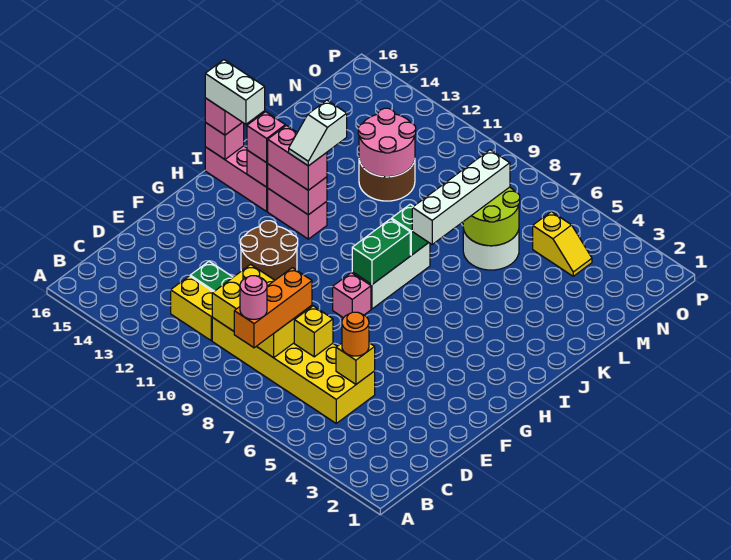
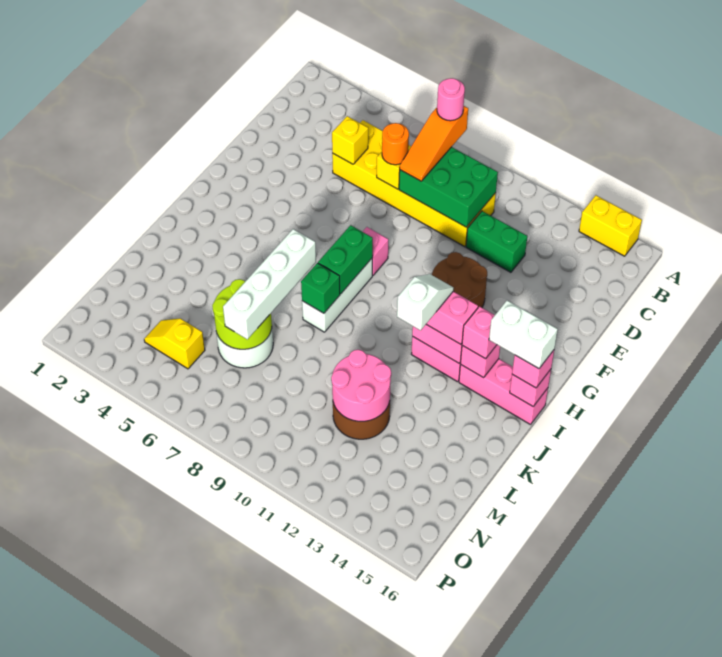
orange brick B8:D8 level 3 -> orange slope B8:D8 level 3 top B
yellow brick C8:D10 level 2 -> green brick C8:D10 level 2
yellow brick C11:C12 level 1 -> yellow brick A14:A15 level 1
orange round brick D5 level 3 -> orange round brick D7 level 3

